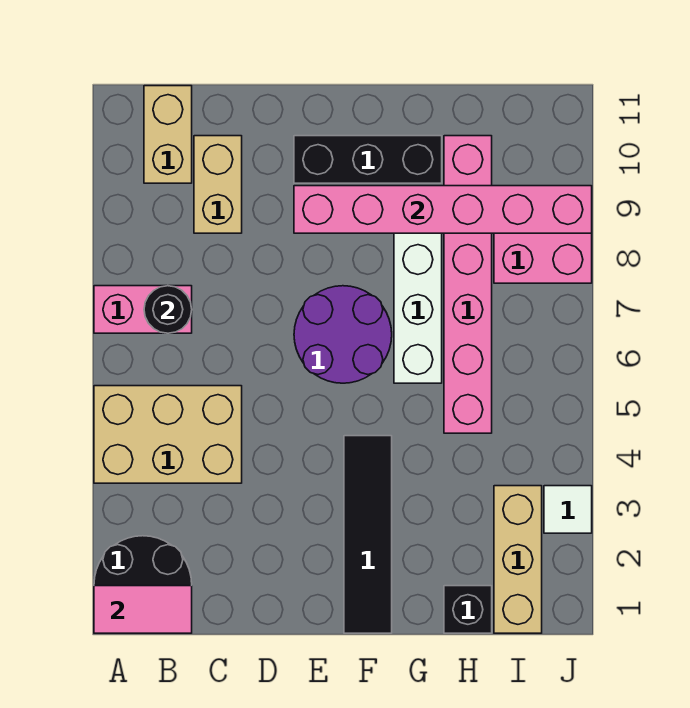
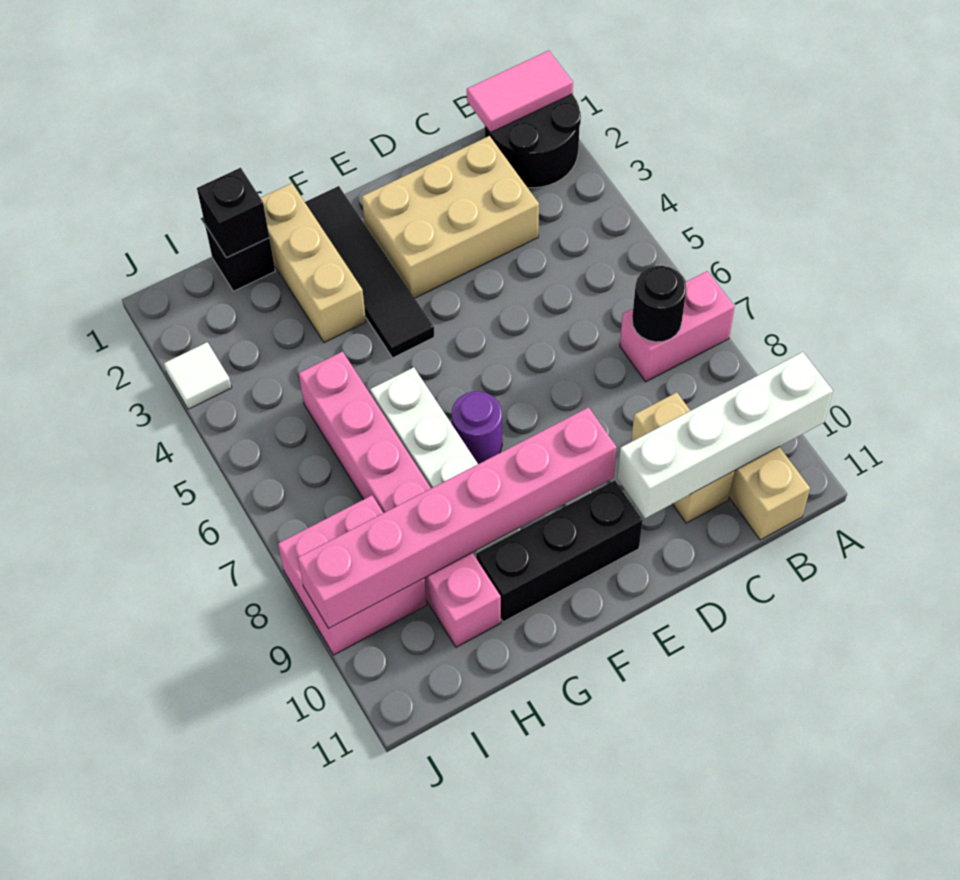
tan brick A4:C5 level 1 -> tan brick C2:E3 level 1
none -> white brick A10:D10 level 2
purple round brick E6:F7 level 1 -> purple round brick F7 level 1
none -> black brick H1 level 2
tan brick I1:I3 level 1 -> tan brick G1:G3 level 1

